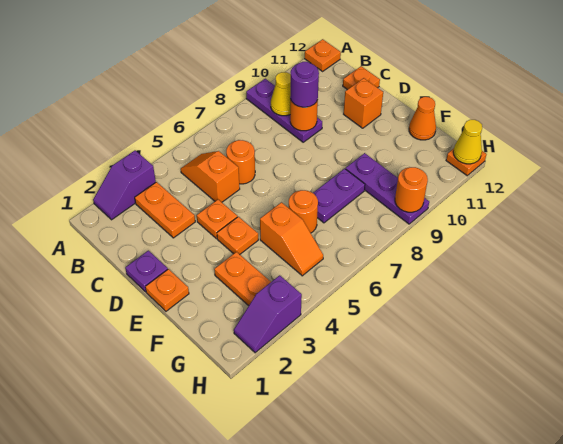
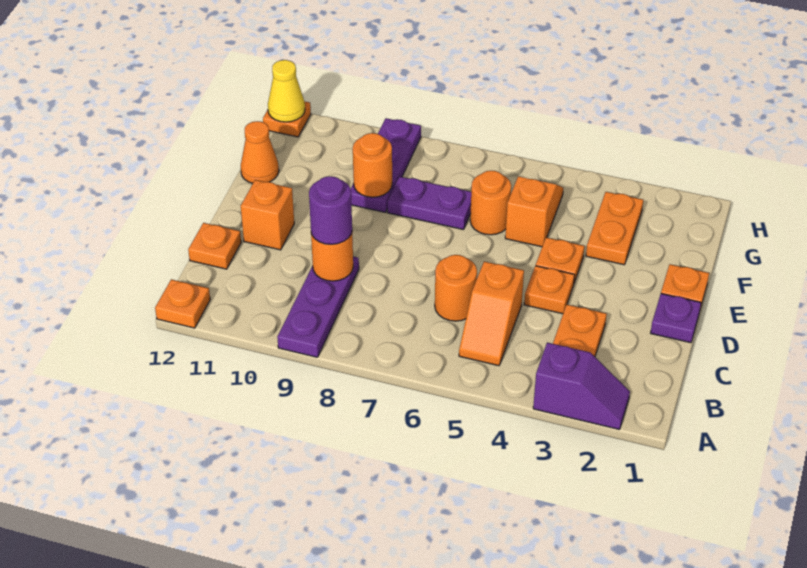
yellow cone B9 level 2 -> none
purple slope H2:H3 level 1 top 3 -> none
orange round brick H9 level 2 -> orange round brick F9 level 2

